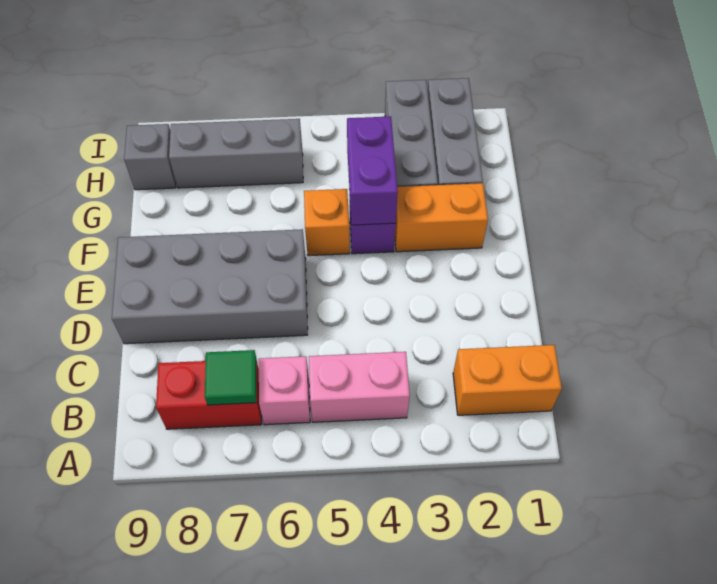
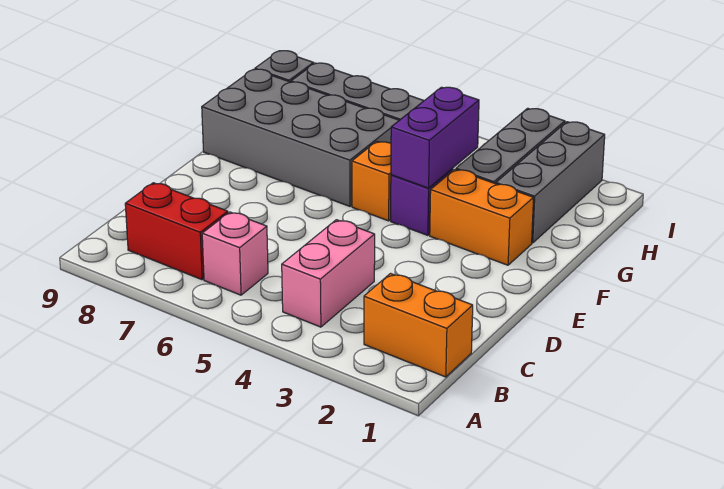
pink brick B4:B5 level 1 -> pink brick B4:C4 level 1
green tile B7 level 2 -> none
grey brick D6:E9 level 1 -> grey brick F6:G9 level 1

